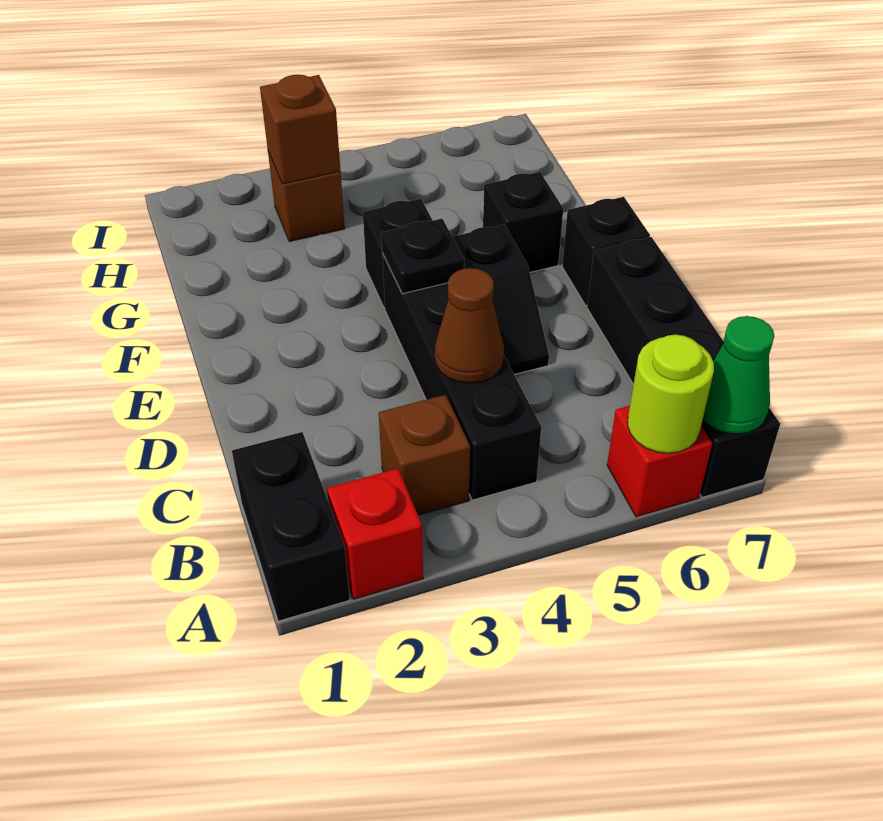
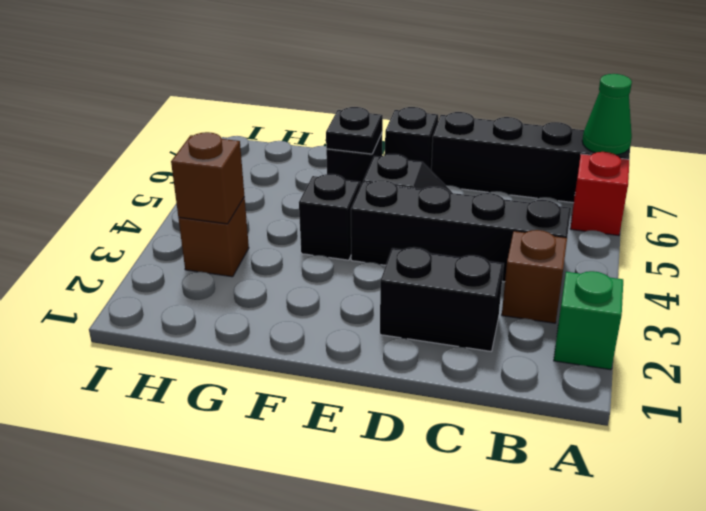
black brick A1:B1 level 1 -> black brick C2:D2 level 1
red brick A2 level 1 -> green brick A2 level 1
lime round brick A6 level 2 -> none
brown cone C4 level 2 -> none
black plate E4 level 2 -> black plate F6 level 2

